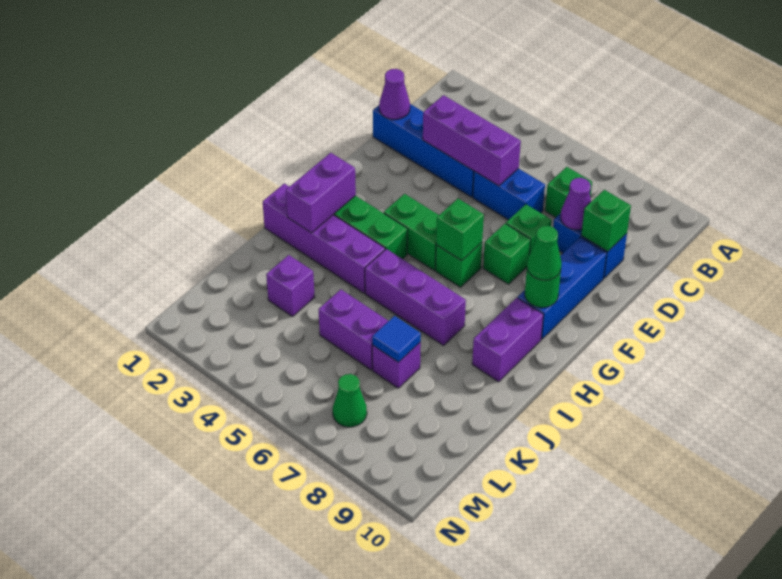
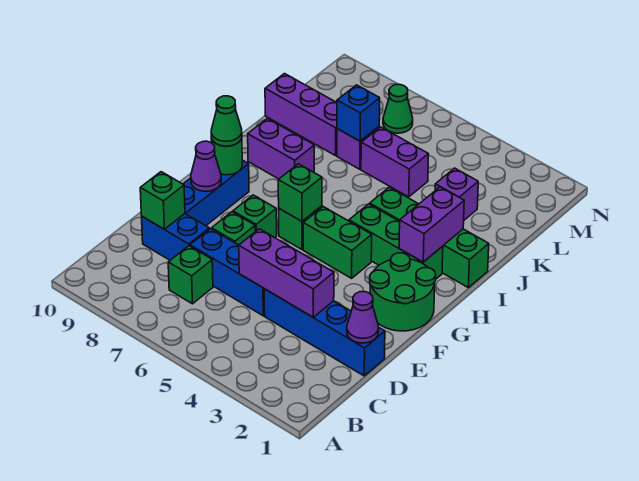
blue brick D5:D6 level 1 -> blue brick D5:D7 level 1
purple cone D8 level 2 -> purple cone F9 level 2
none -> green round brick F1:G2 level 1
purple brick H9:I9 level 1 -> purple brick I8:I9 level 1
purple brick I1:I4 level 1 -> green brick I1:I4 level 1
purple brick I5:I7 level 1 -> purple brick K8:K10 level 1
blue tile K7 level 2 -> blue brick K7 level 2

